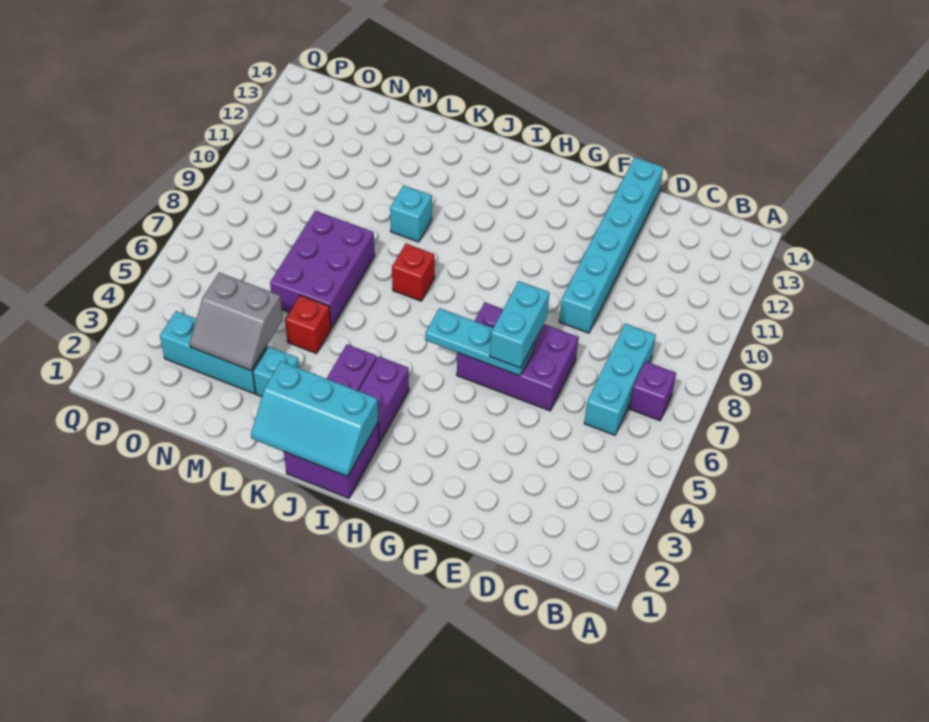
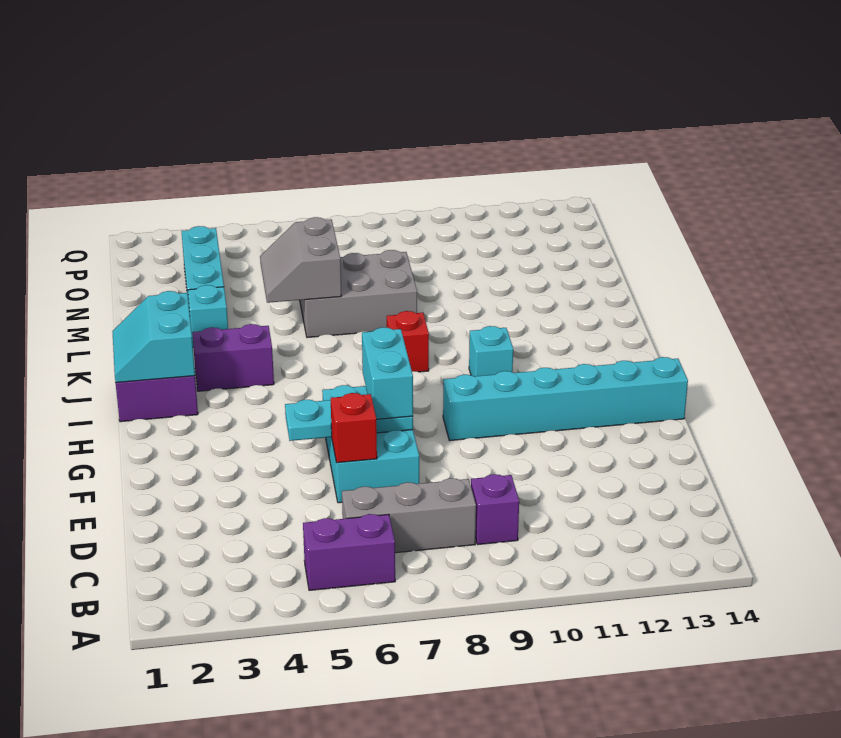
purple brick B7 level 1 -> purple brick C9 level 1
cyan brick C6:C8 level 1 -> grey brick C6:C8 level 1
purple brick E6:G7 level 1 -> cyan brick E6:G7 level 1
cyan brick E9:E14 level 1 -> cyan brick G9:G14 level 1
cyan plate F6:H6 level 2 -> cyan plate F5:F7 level 2
cyan brick F6:F7 level 3 -> cyan brick F7:G7 level 3
cyan slope I1:K2 level 2 top 2 -> cyan slope I1:J2 level 2 top 2
purple brick I3:I4 level 1 -> purple brick B5:B6 level 1
cyan brick K10 level 1 -> cyan brick I10 level 1
red brick L5 level 1 -> red brick E6 level 2
purple brick L6:M8 level 1 -> grey brick L6:M8 level 1
grey slope M3:N4 level 2 top 4 -> grey slope L5:M6 level 2 top 6

